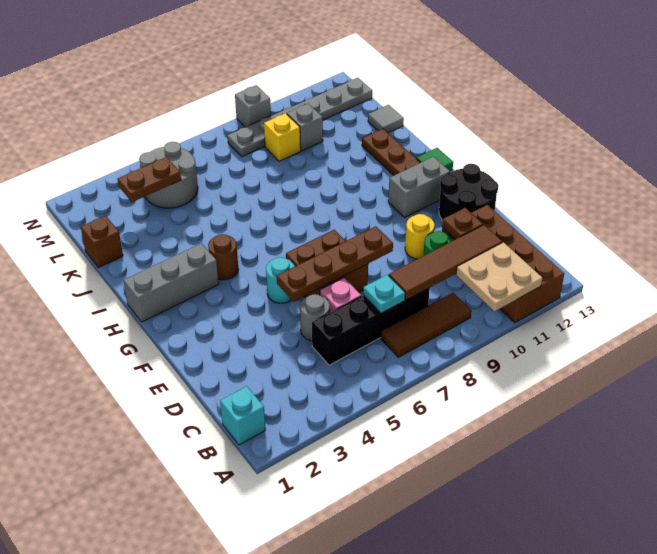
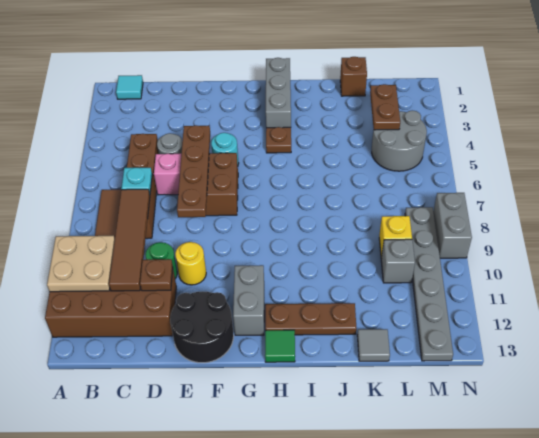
cyan brick B1 level 1 -> cyan tile B1 level 1
black brick C5:C8 level 1 -> brown brick C5:C8 level 1
brown round brick H4 level 1 -> brown plate H4 level 1
grey brick N9 level 1 -> grey brick N8:N9 level 1

